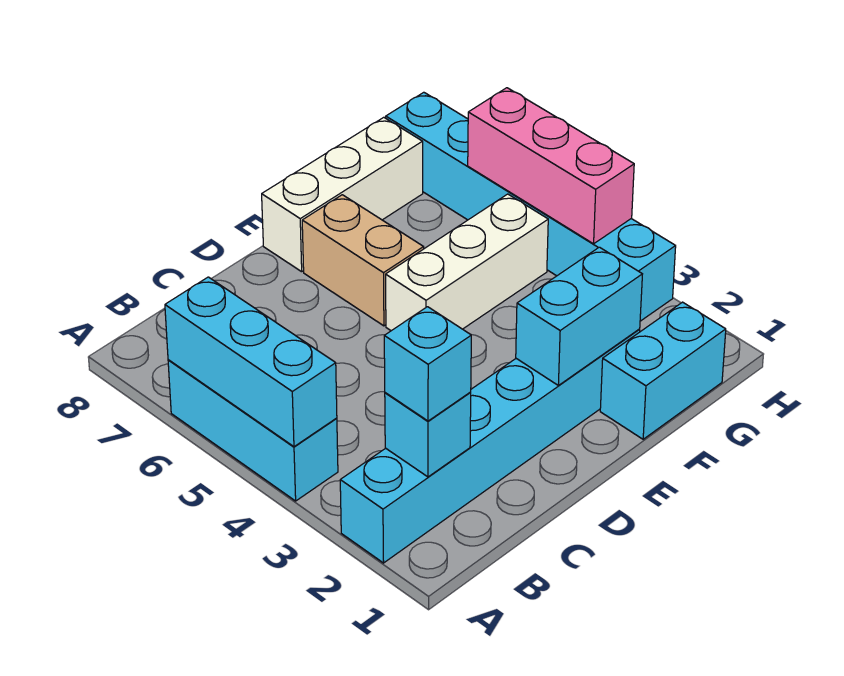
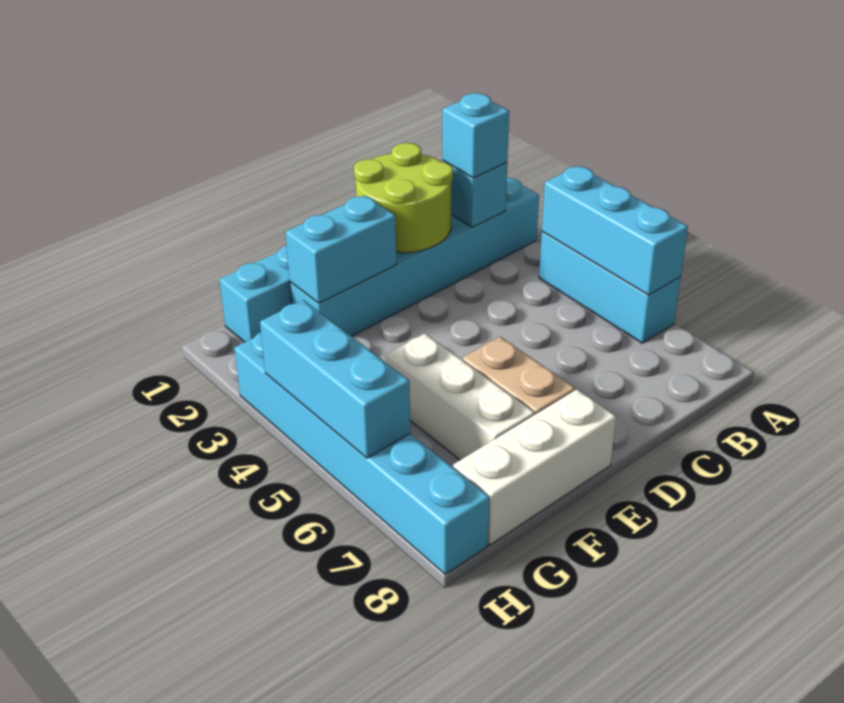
none -> lime round brick C1:D2 level 2
white brick E5:G5 level 1 -> white brick F5:F7 level 1
pink brick H4:H6 level 2 -> cyan brick H4:H6 level 2

